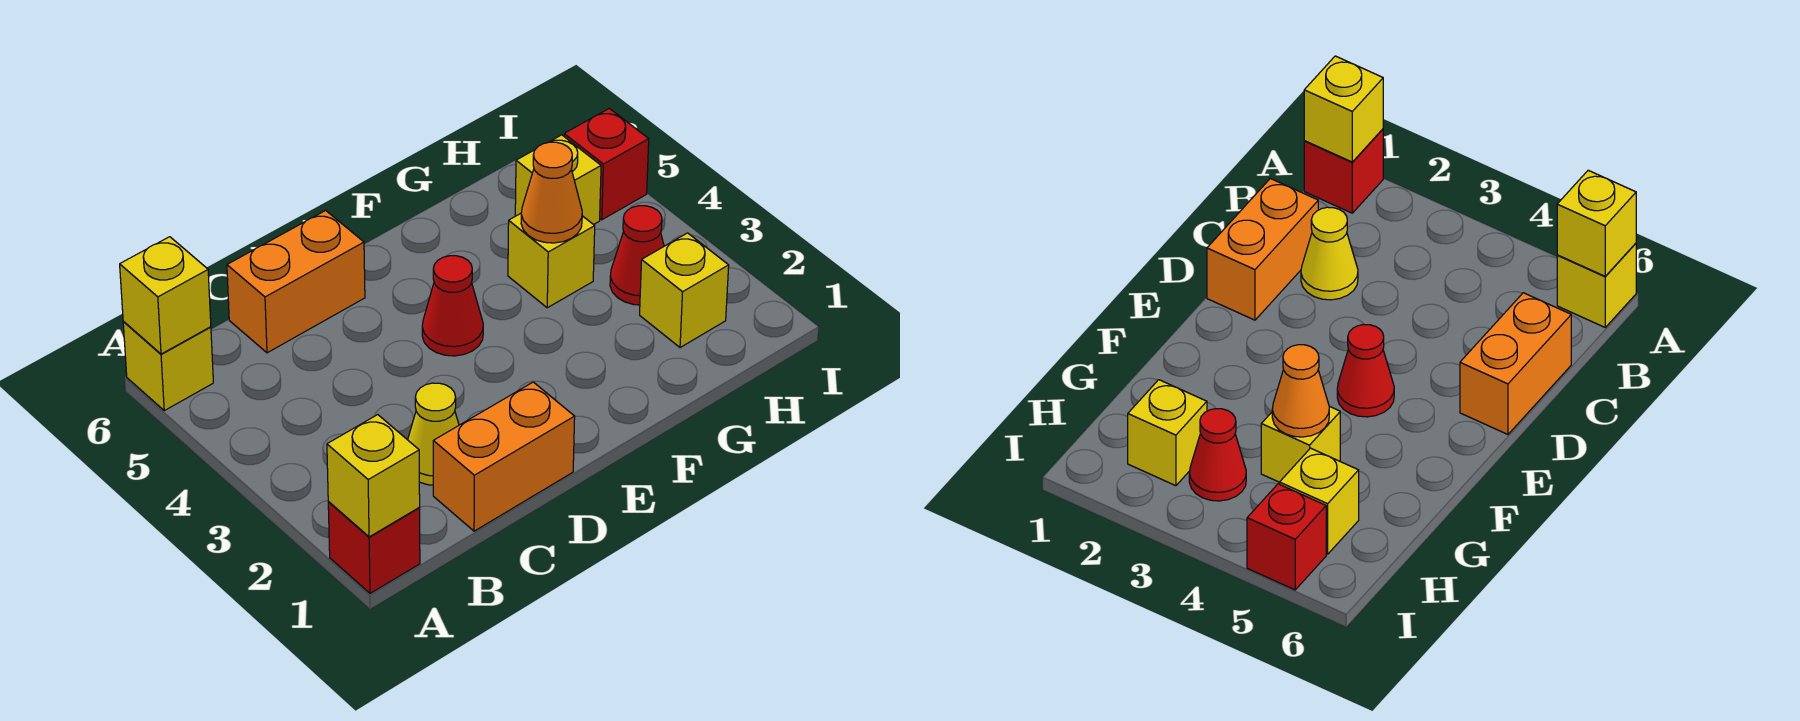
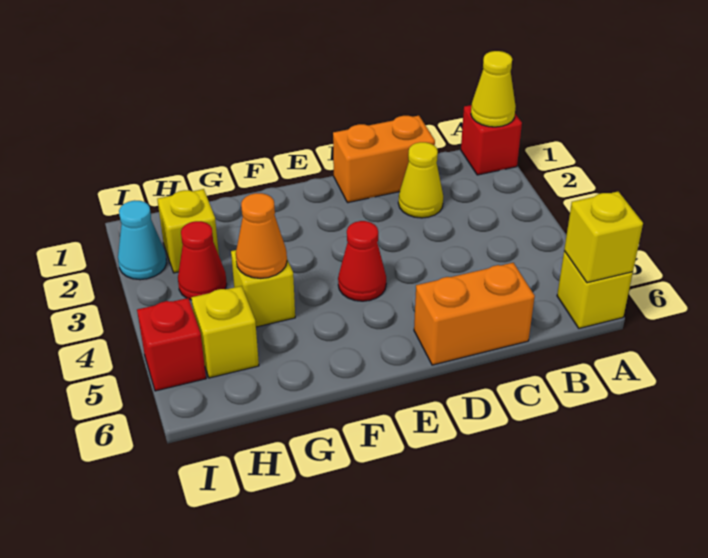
yellow brick A1 level 2 -> yellow cone A1 level 2
none -> cyan cone I2 level 1

